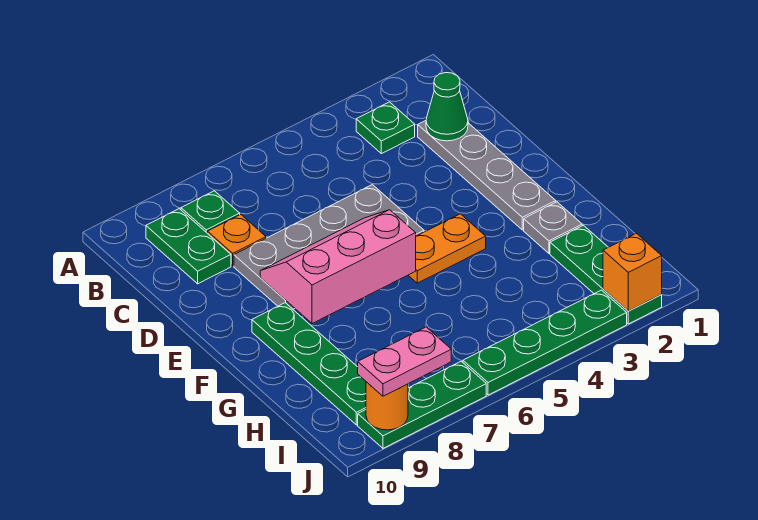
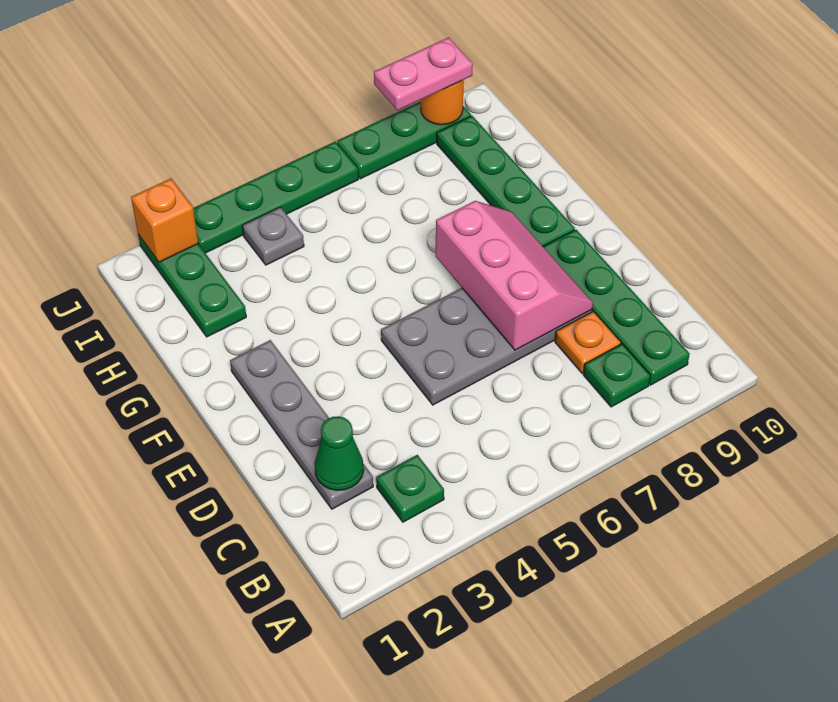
green plate B9:C9 level 1 -> green plate B9:E9 level 1
pink slope E6:F8 level 2 top F -> pink slope D7:F8 level 2 top 7
orange plate F4:F5 level 1 -> none
grey plate G2 level 1 -> grey plate I4 level 1

